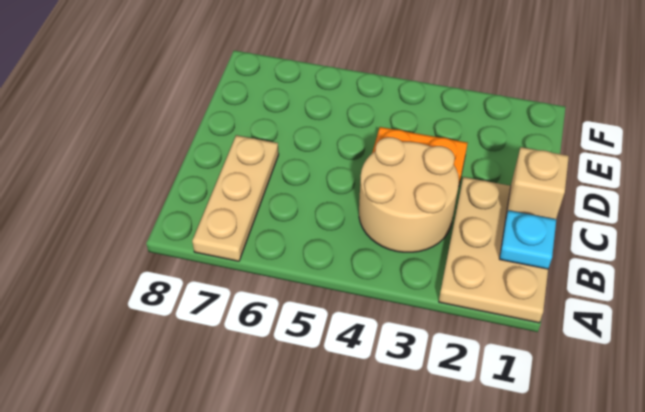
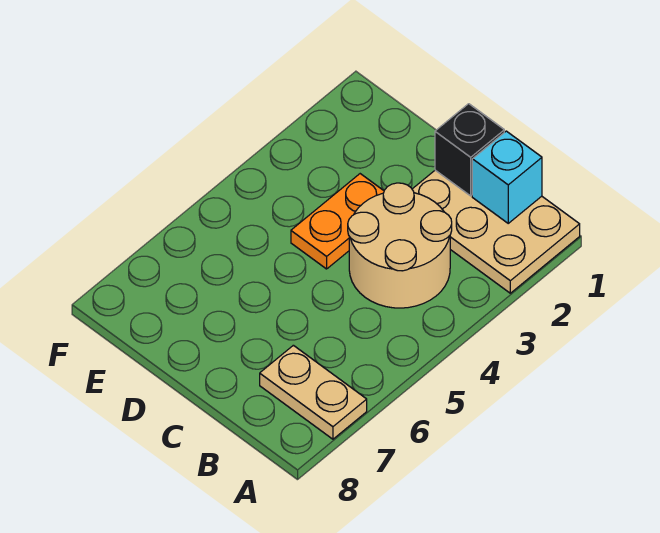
tan plate A7:C7 level 1 -> tan plate A7:B7 level 1
cyan plate B1 level 2 -> cyan brick B1 level 2
tan brick C1 level 2 -> black brick C1 level 2

